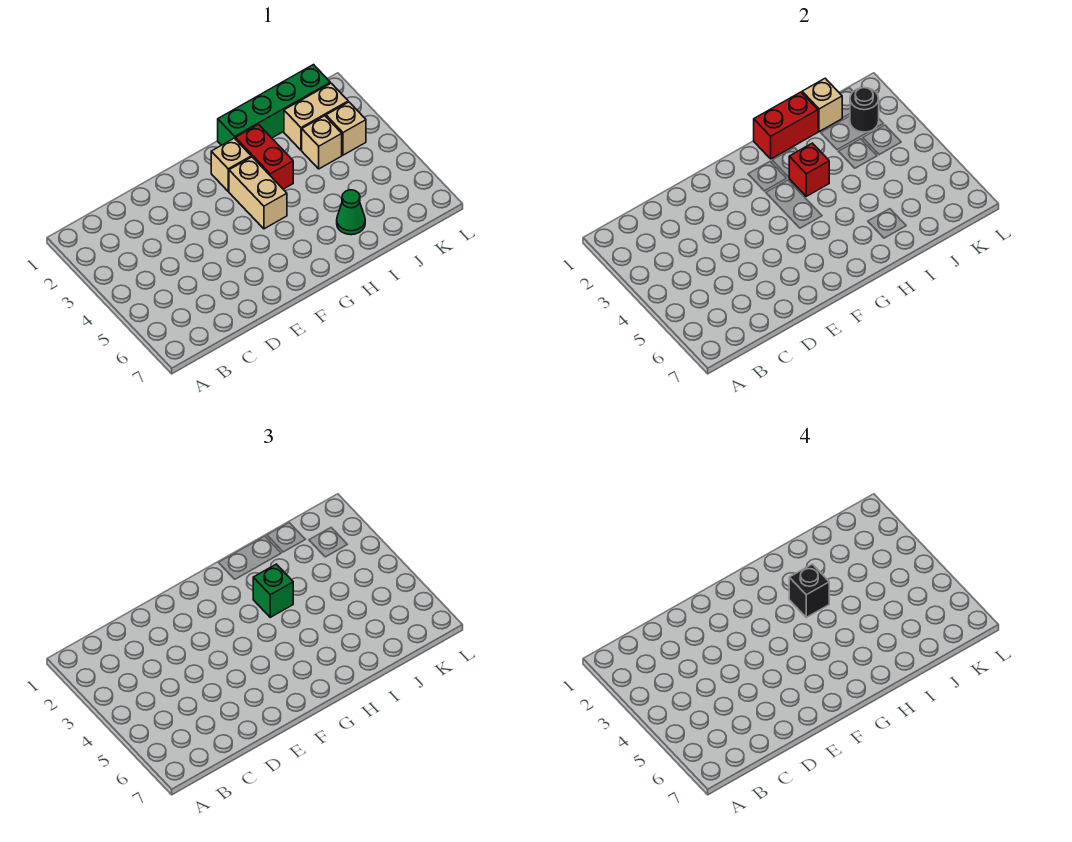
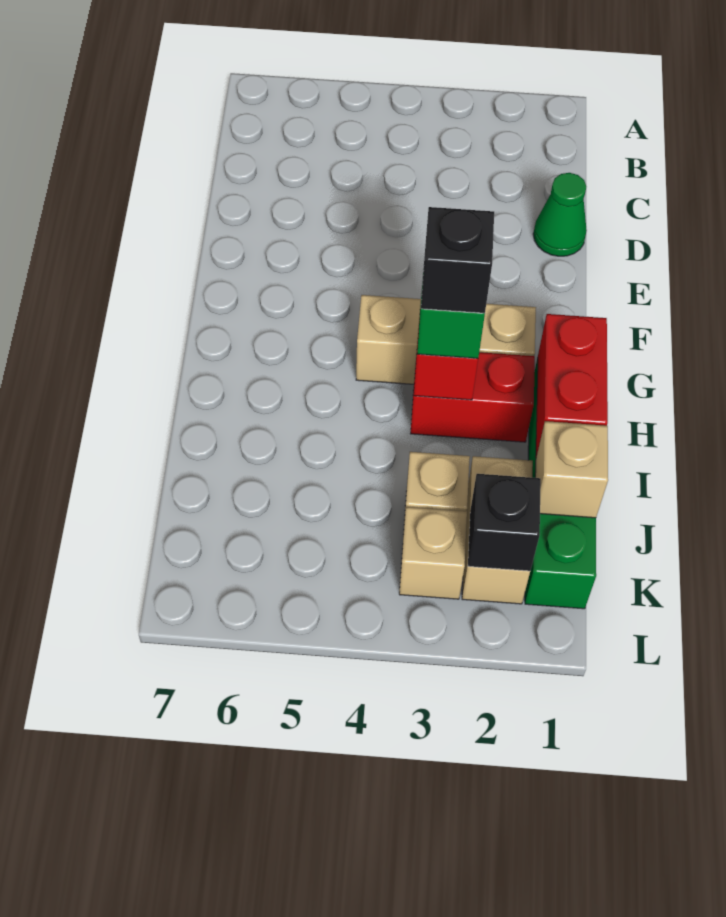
green cone I6 level 1 -> green cone D1 level 1
black round brick K2 level 2 -> black brick K2 level 2

